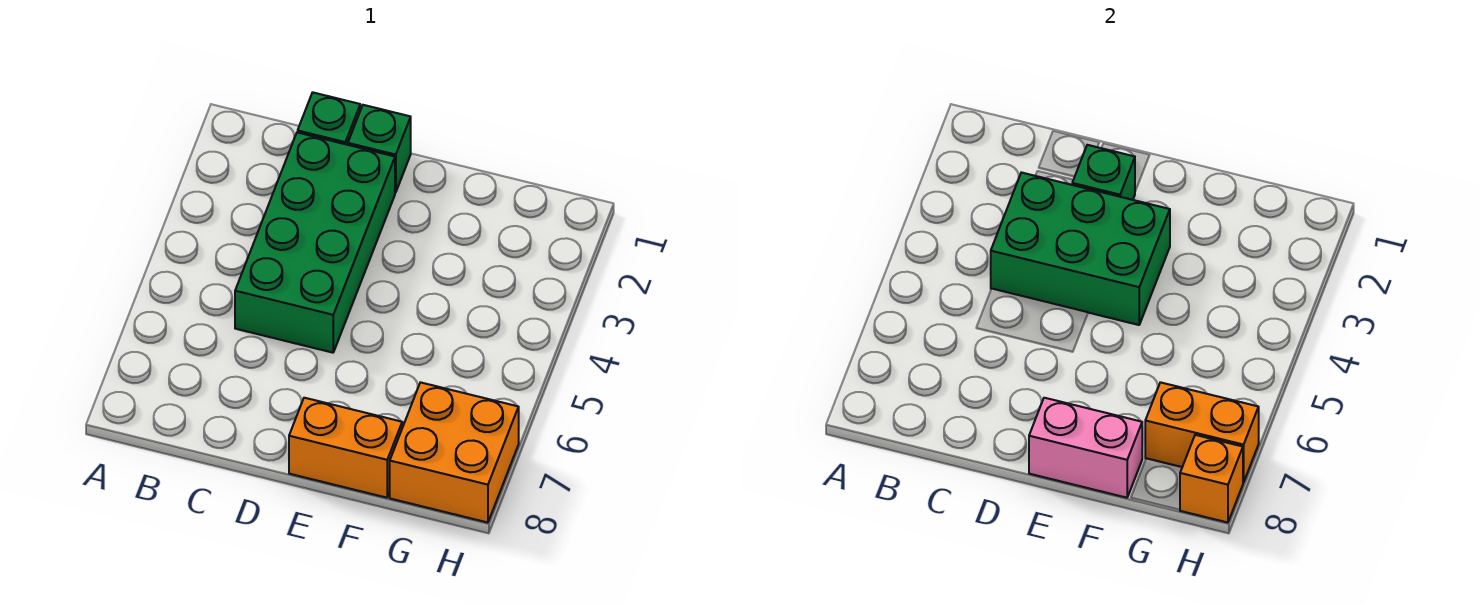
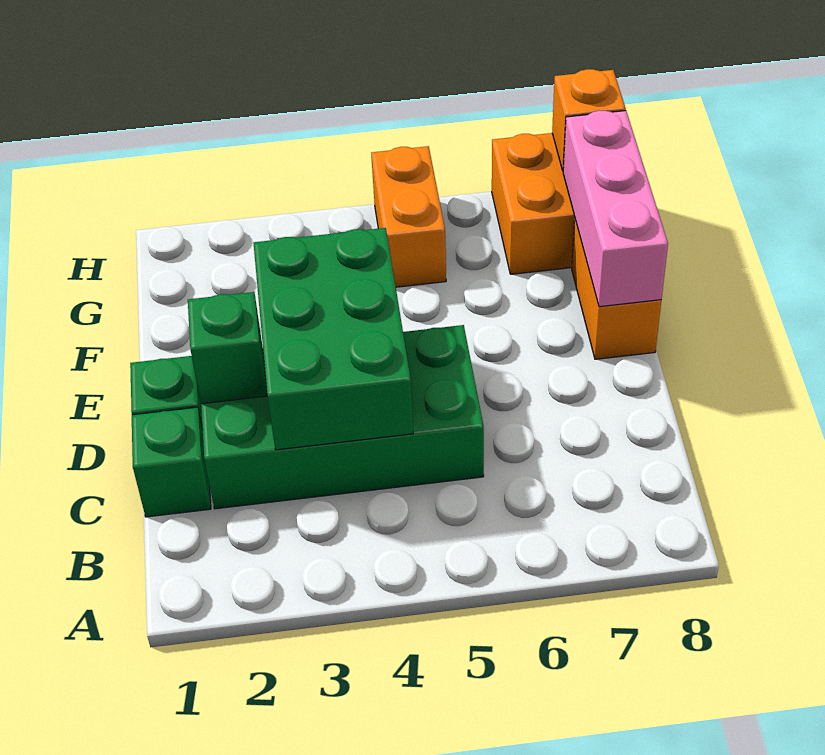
pink brick E8:F8 level 2 -> pink brick E8:G8 level 2
orange brick G7:H7 level 2 -> orange brick G5:H5 level 1

